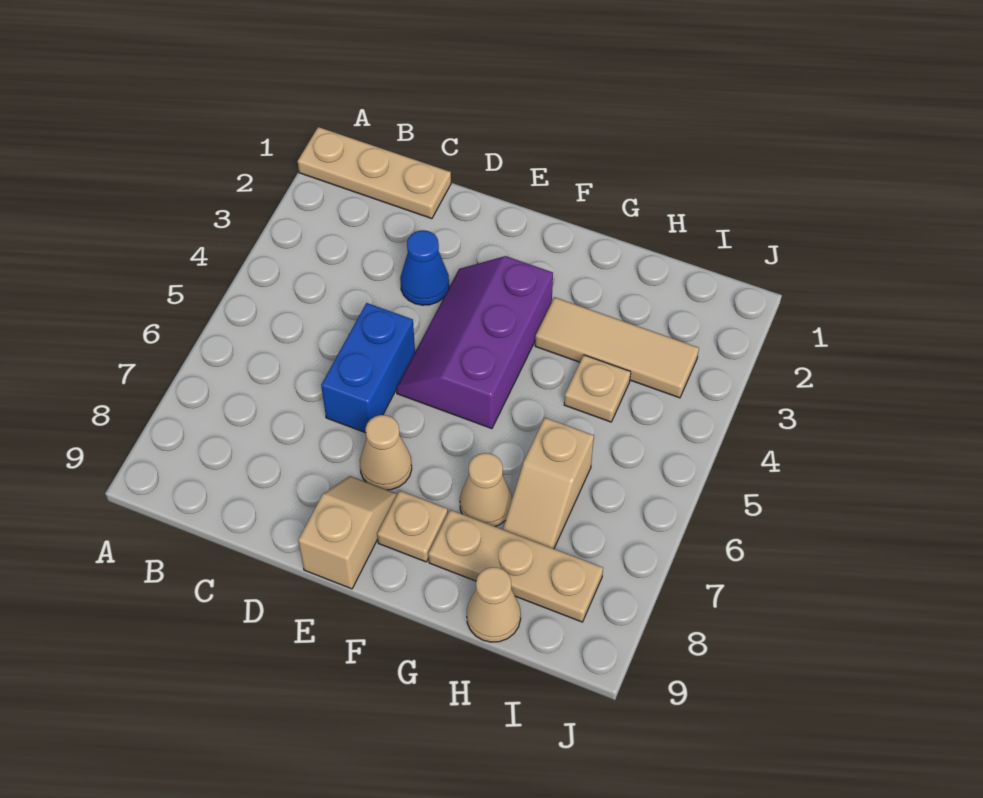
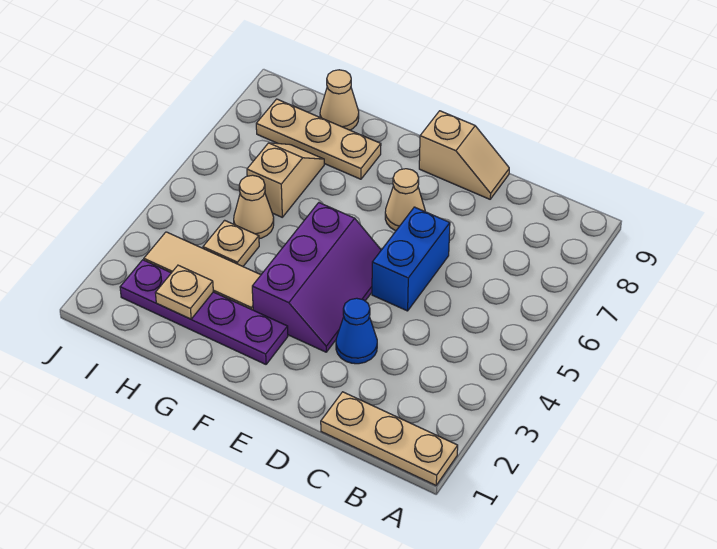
tan slope E8:E9 level 1 top 9 -> tan slope D9:E9 level 1 top E
none -> purple plate F2:I2 level 1
tan plate F8 level 1 -> tan plate H2 level 2
tan cone G7 level 1 -> tan cone H5 level 1

